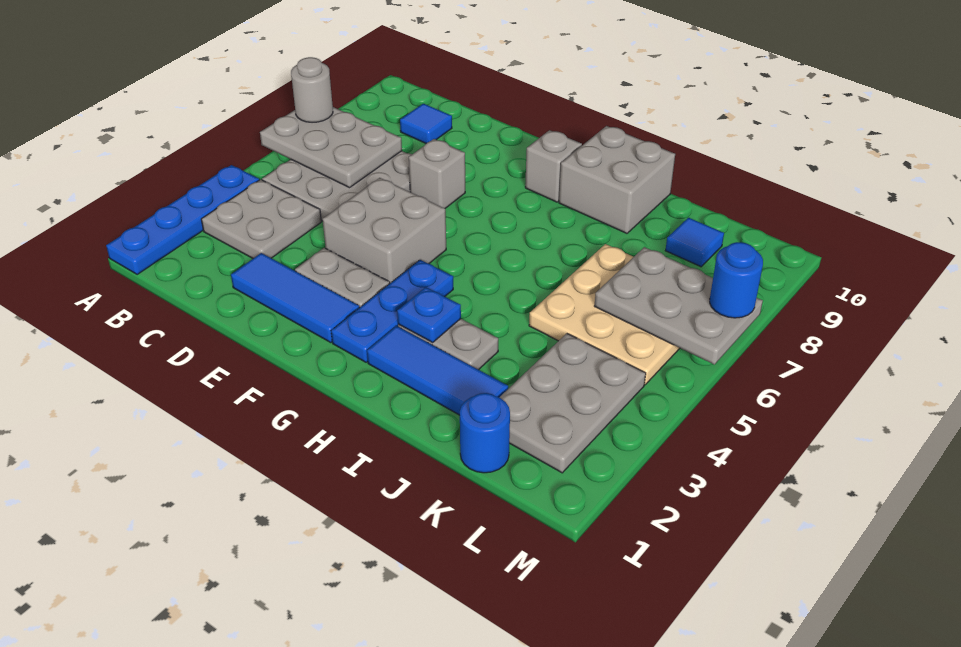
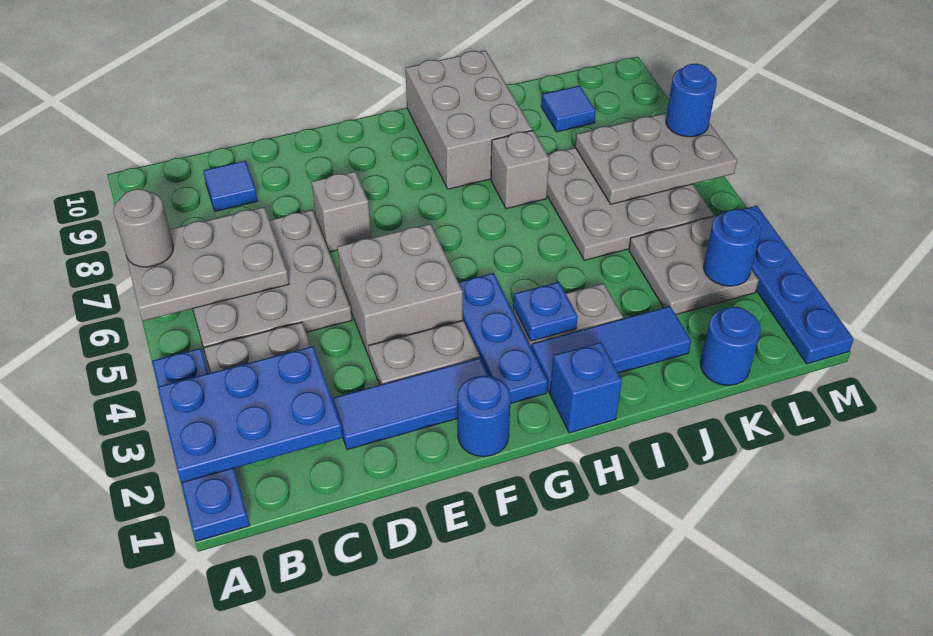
none -> blue plate A2:C3 level 2
none -> blue round brick F1 level 1
grey brick G9 level 1 -> grey brick I7 level 1
none -> blue brick H1 level 1
grey brick H9:I10 level 1 -> grey brick H8:I10 level 1
tan plate J5:L7 level 1 -> grey plate J5:L7 level 1
grey plate K2:L4 level 1 -> grey plate K3:L4 level 1
none -> blue round brick L3 level 2
none -> blue plate M1:M4 level 1

